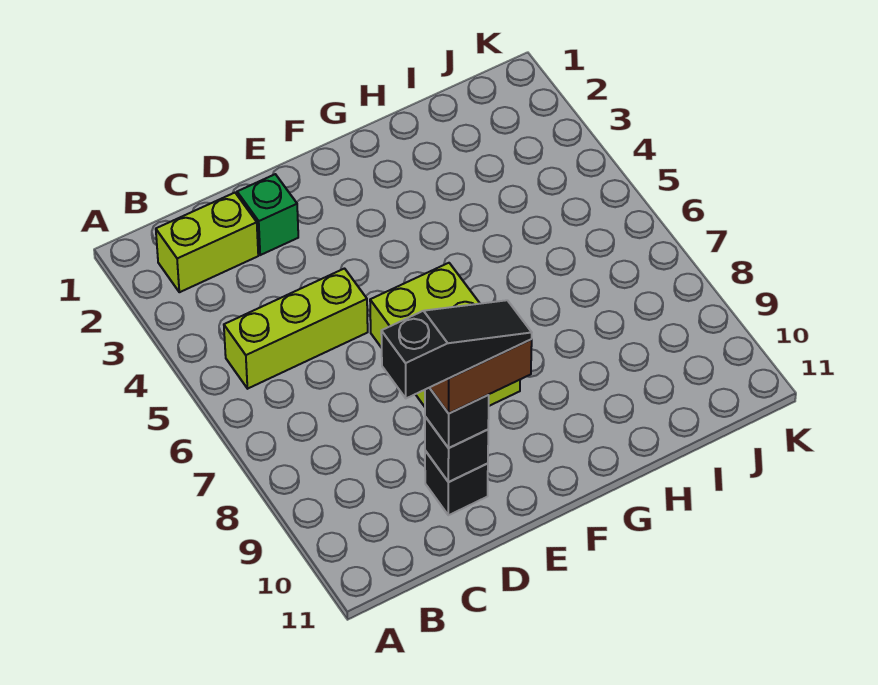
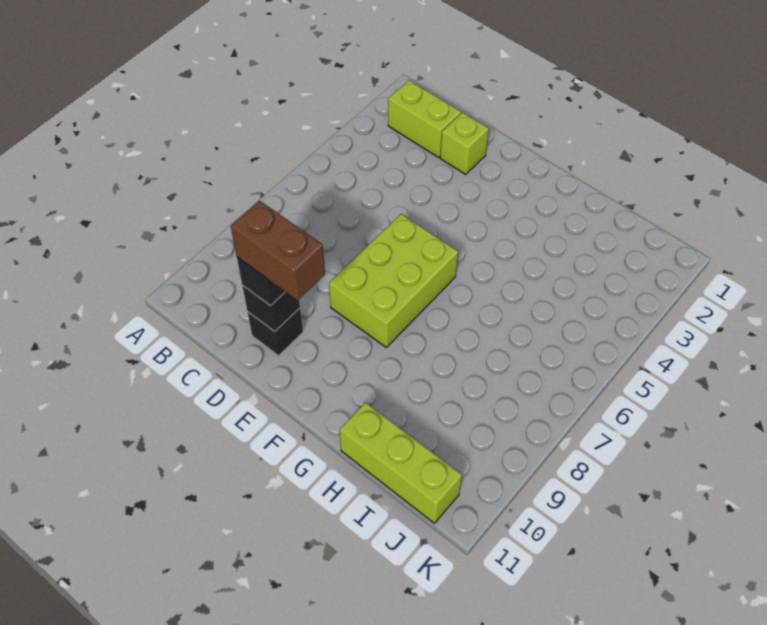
lime brick B5:D5 level 1 -> lime brick H11:J11 level 1
black slope C10:E10 level 5 top C -> none
green brick D2 level 1 -> lime brick D2 level 1

